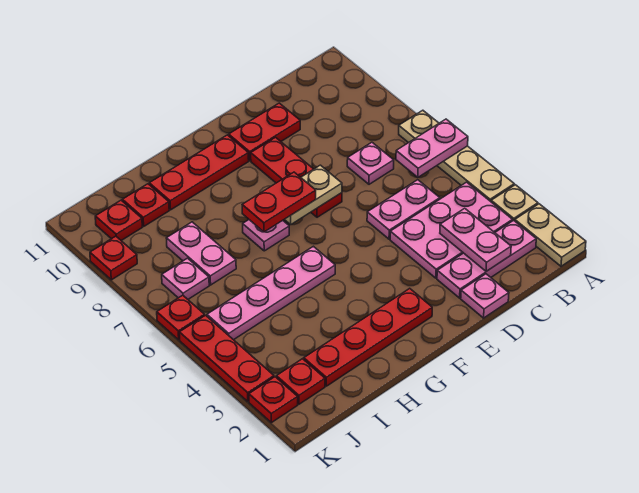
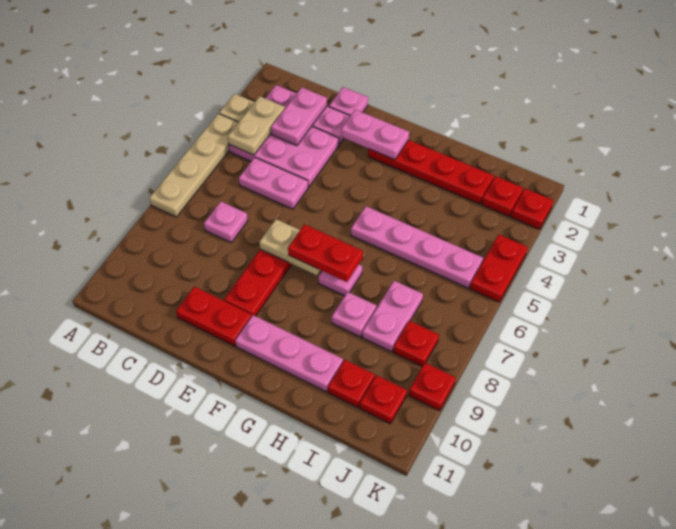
tan plate A1:A2 level 1 -> tan plate B3:B4 level 2
pink plate A6:B6 level 2 -> pink plate E2:F2 level 2
red plate F10:H10 level 1 -> pink plate F10:H10 level 1
pink plate J7 level 1 -> pink plate H8 level 1
red plate K3:K5 level 1 -> red plate K4:K5 level 1
red plate K6 level 1 -> red plate J8 level 1

